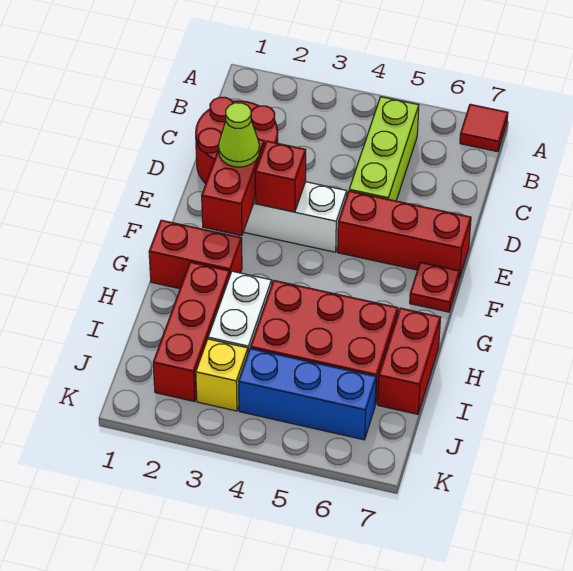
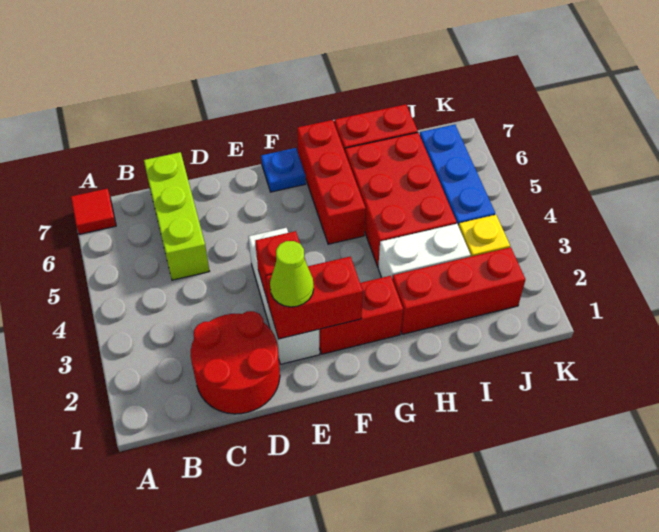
lime brick B5:D5 level 1 -> lime brick C5:C7 level 1
red brick E5:E7 level 1 -> red brick G5:G7 level 1
red plate F7 level 1 -> blue plate F7 level 1
red brick G1:G2 level 1 -> red brick F2:G2 level 1

